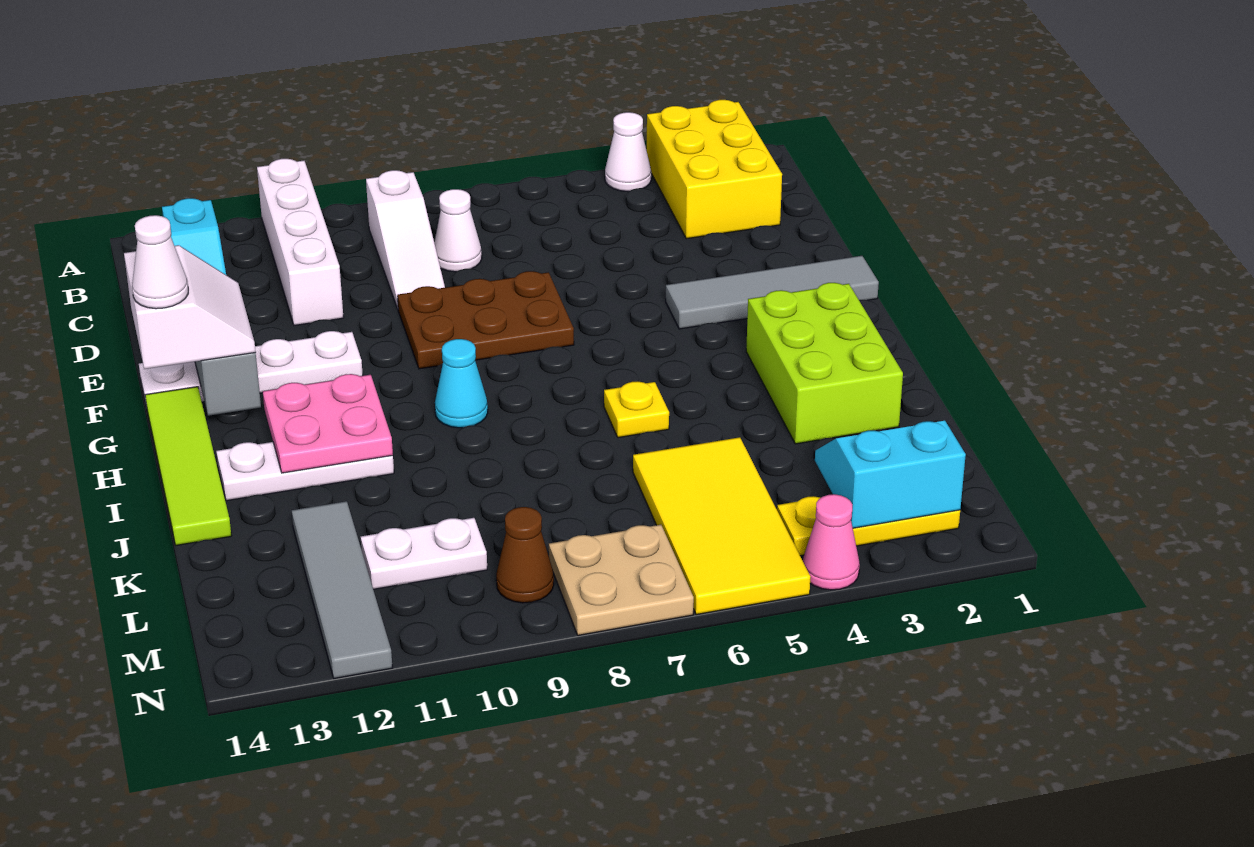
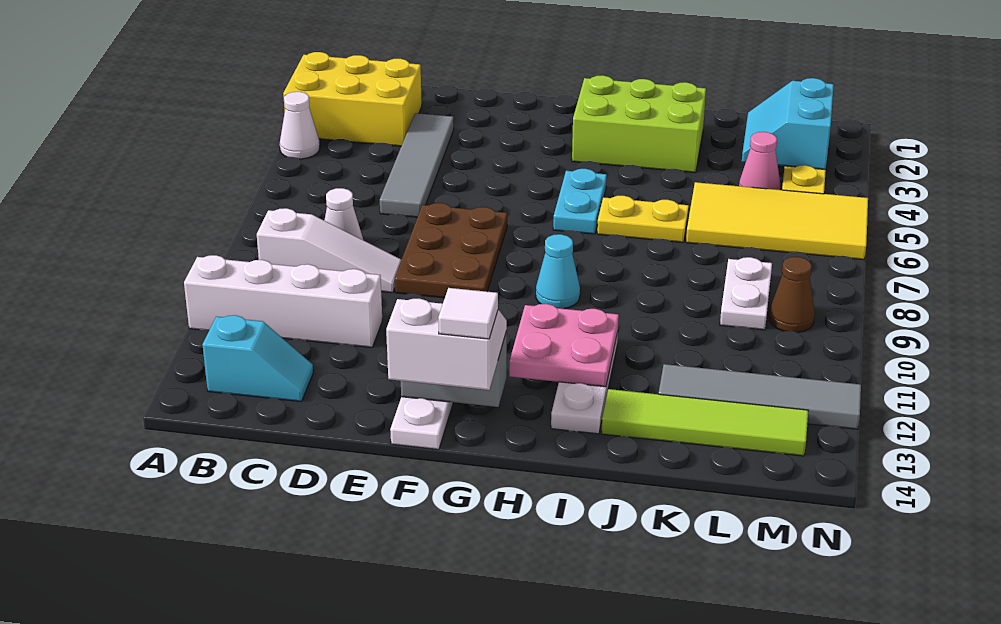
grey tile F1:F4 level 1 -> grey tile D3:D6 level 1
lime tile G14:J14 level 1 -> lime tile J13:M13 level 1
white cone G14 level 4 -> white tile G14 level 4
none -> cyan plate H5:H6 level 1
yellow plate I6 level 1 -> yellow plate I6:J6 level 1
white plate L10:L11 level 1 -> white plate L8:L9 level 1
tan plate M7:N8 level 1 -> none
pink cone N4 level 1 -> pink cone L4 level 1

